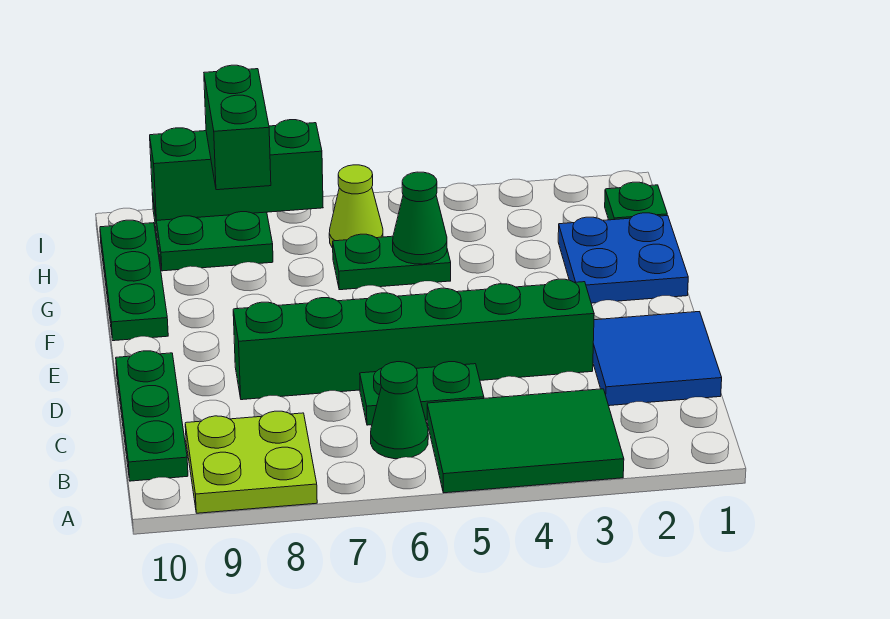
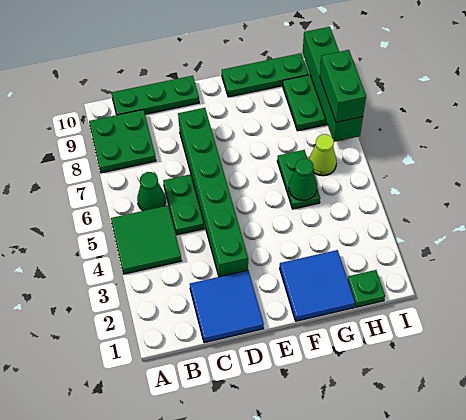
green tile A3:B5 level 1 -> green tile A4:B5 level 1
lime plate A8:B9 level 1 -> green plate A8:B9 level 1
blue plate F1:G2 level 1 -> blue tile F1:G2 level 1
green brick H8:I8 level 3 -> green brick I7:I8 level 3
green brick I7:I9 level 2 -> green brick I7:I10 level 2

